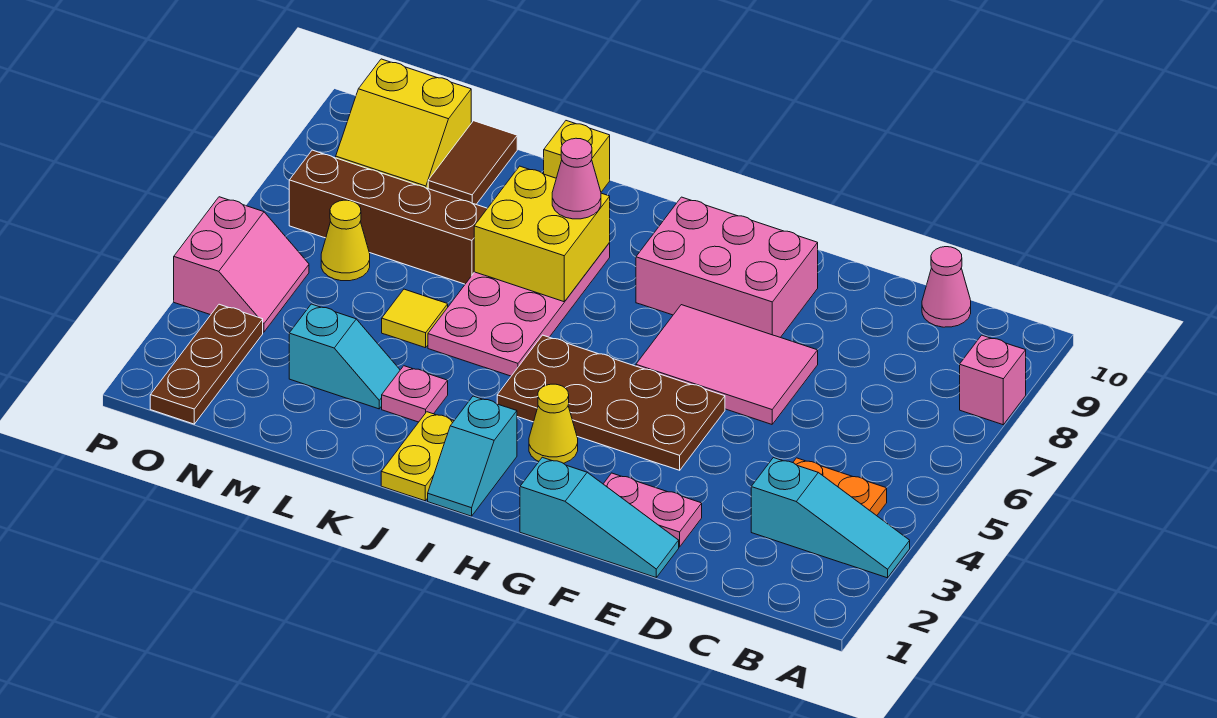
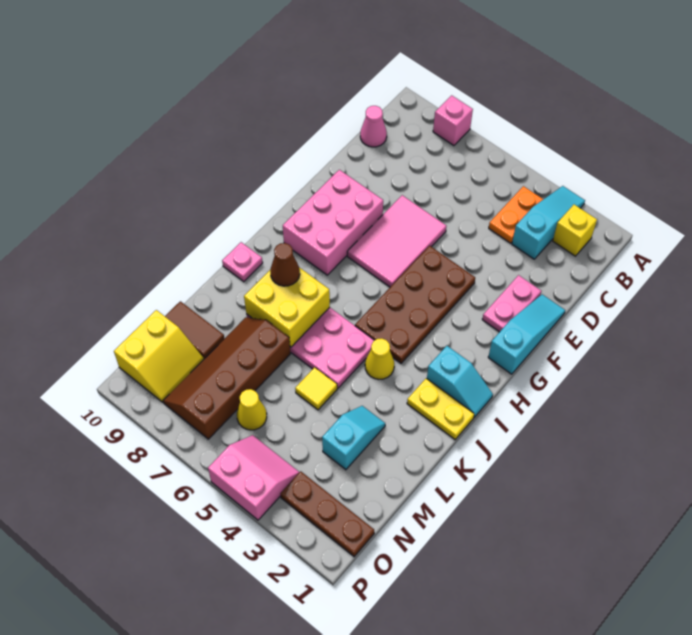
yellow cone H3 level 1 -> yellow cone J4 level 1
pink cone J8 level 3 -> brown cone J8 level 3
pink plate K3 level 1 -> pink plate J10 level 1
yellow brick K10 level 1 -> yellow brick B2 level 1

